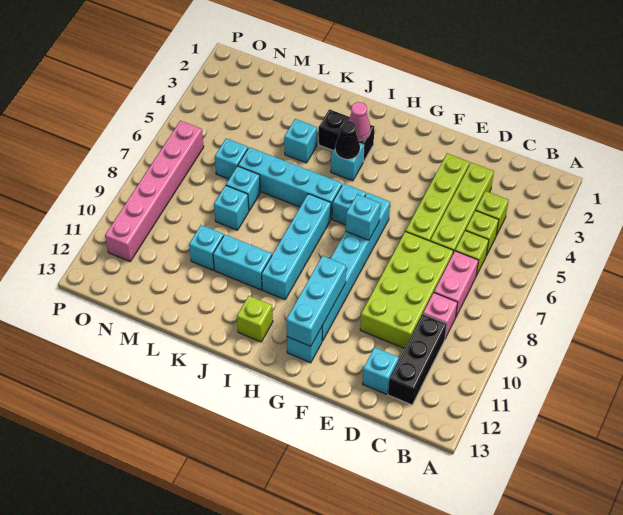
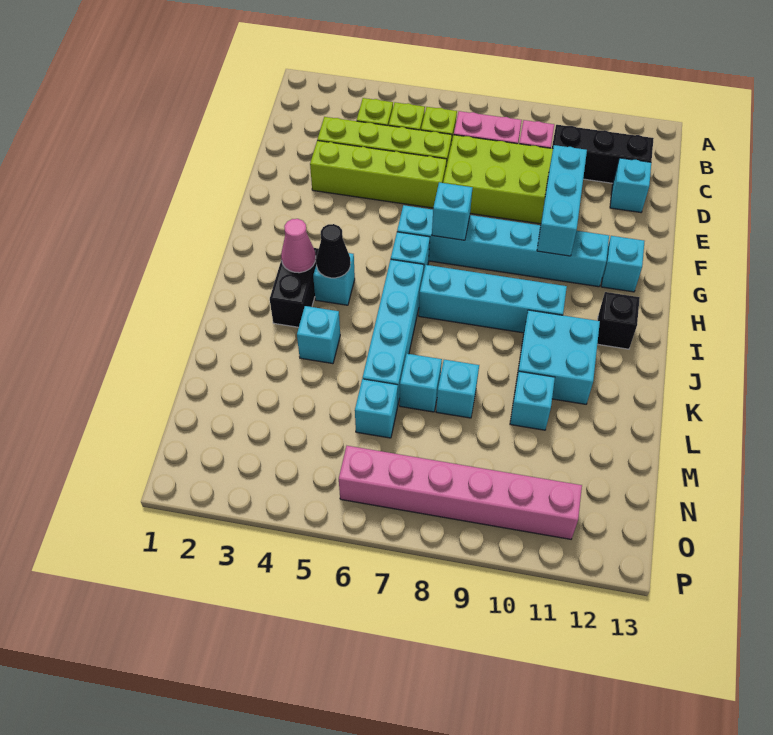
cyan brick G10:G12 level 2 -> cyan brick E10:G10 level 2
lime brick I12 level 1 -> black brick I12 level 1
cyan brick J10:K10 level 1 -> cyan brick J10:K11 level 1

